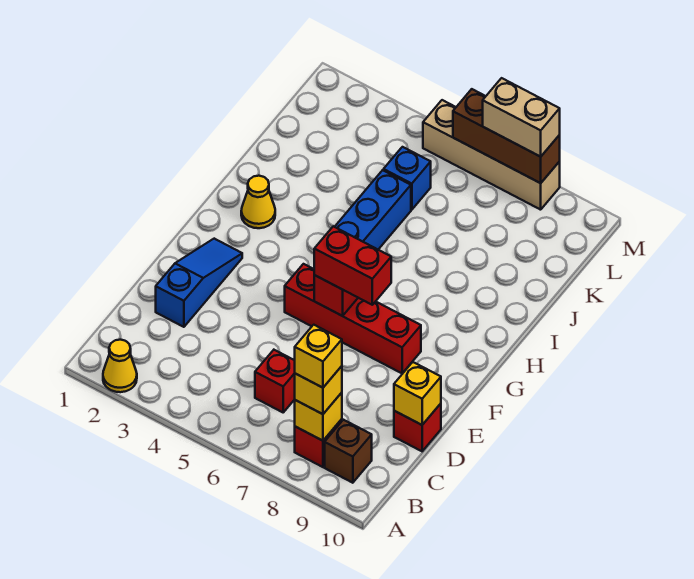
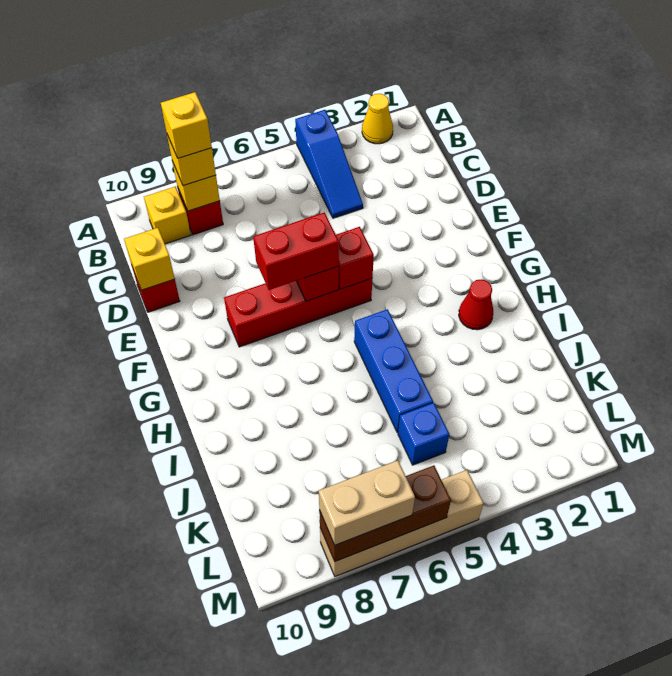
brown brick B9 level 1 -> yellow brick B9 level 1
red brick C6 level 1 -> red brick F5 level 2
blue slope D2:F2 level 1 top D -> blue slope A4:C4 level 1 top A
yellow cone H2 level 1 -> red cone H2 level 1

